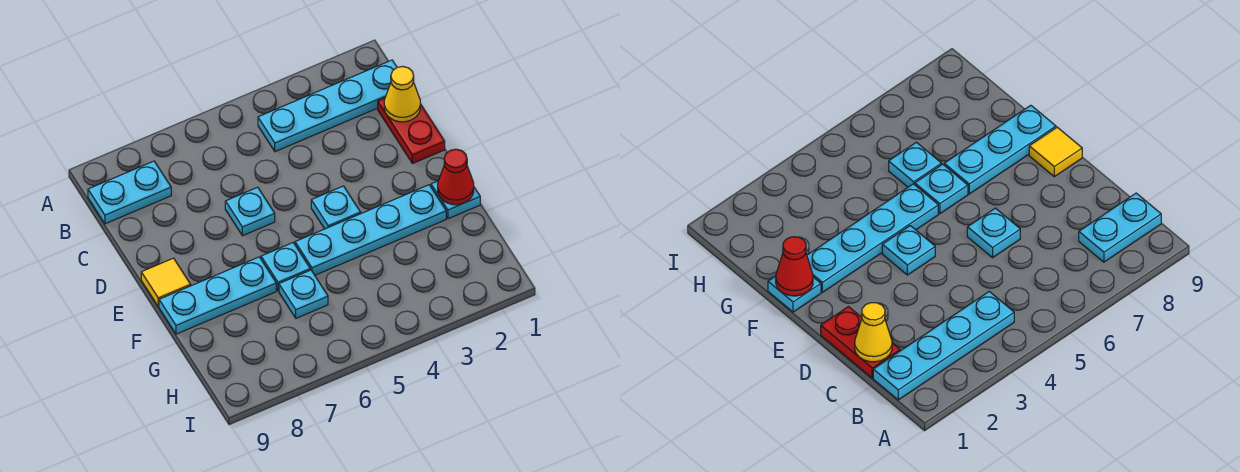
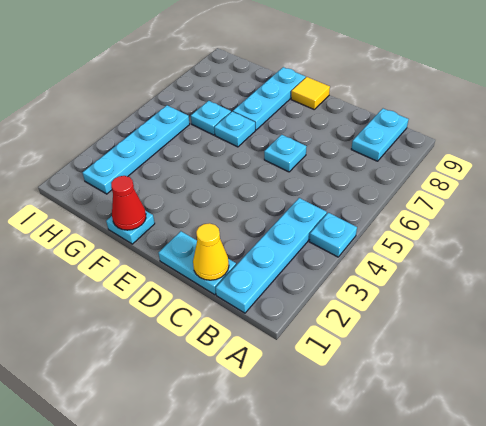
red plate C1:D1 level 1 -> cyan plate C1:D1 level 1
cyan plate E4 level 1 -> cyan plate A4 level 1
cyan plate F2:F5 level 1 -> cyan plate H2:H5 level 1

